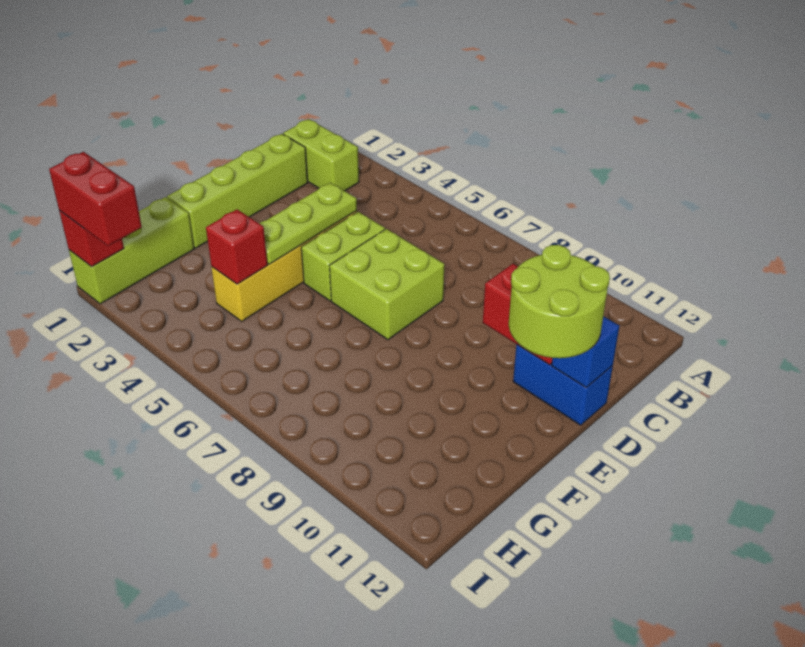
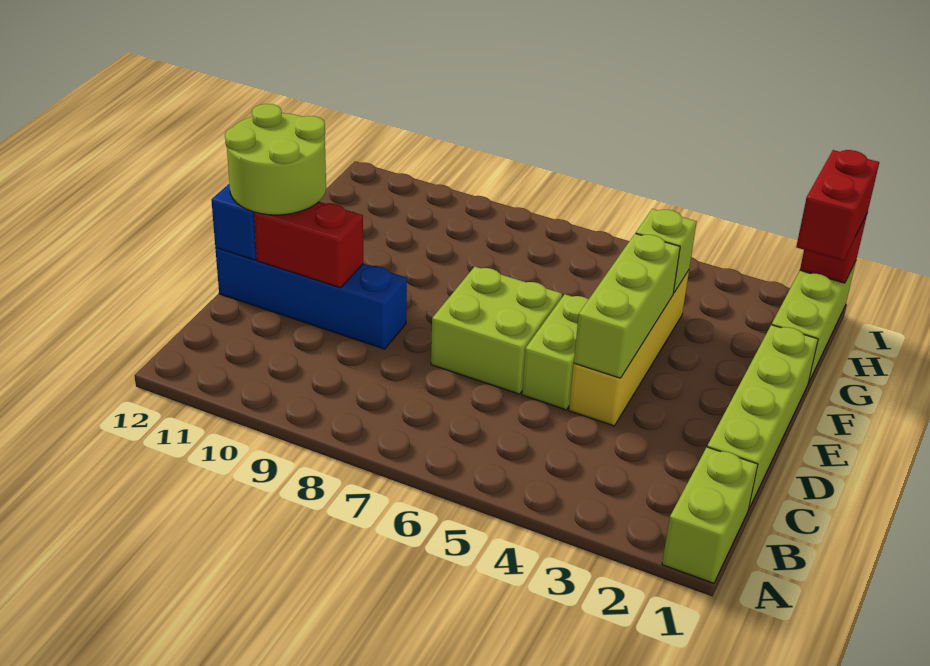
lime brick B1:B2 level 1 -> lime brick A1:B1 level 1
lime plate D4:F4 level 2 -> lime brick D4:F4 level 2
blue brick D11:D12 level 1 -> blue brick D9:D12 level 1
red brick G4 level 2 -> lime brick G4 level 2
red brick I1:I2 level 3 -> red brick H1:I1 level 3

